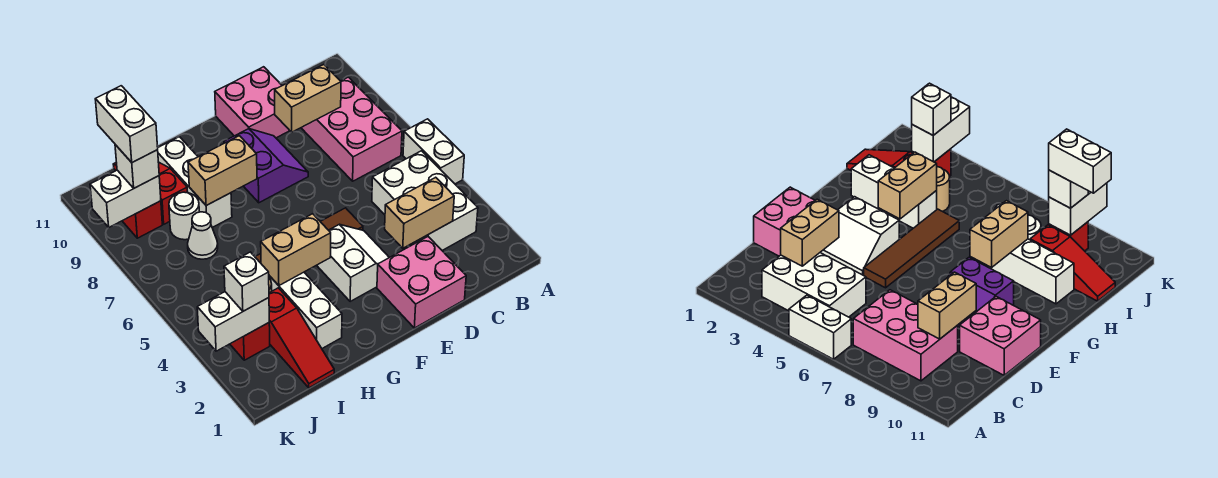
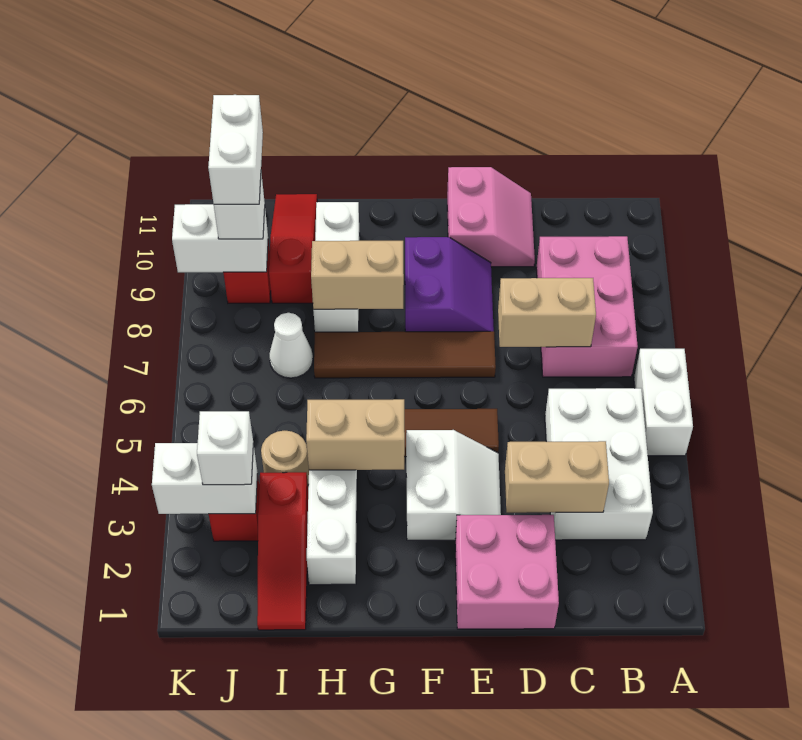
tan brick C9:D9 level 2 -> tan brick C7:D7 level 2
pink brick D10:E11 level 1 -> pink slope D10:E11 level 1 top E
none -> brown tile E7:H7 level 1
white round brick I8 level 1 -> none

